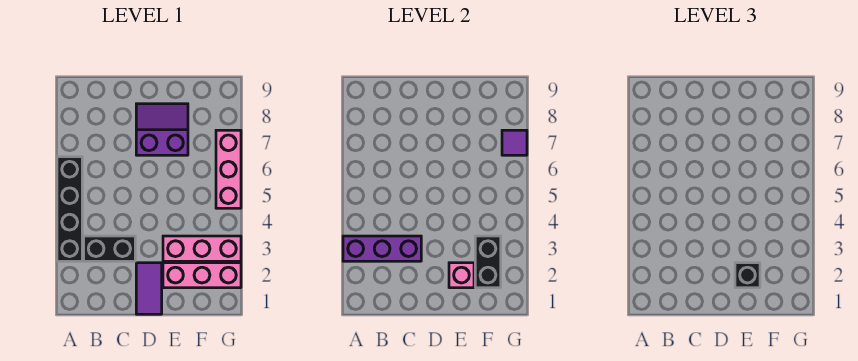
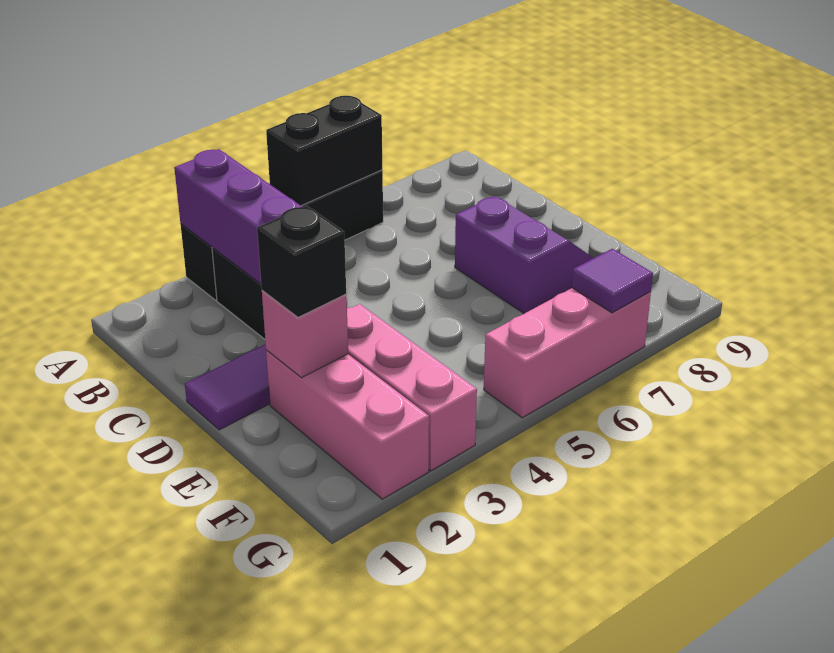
black brick F2:F3 level 2 -> black brick A5:A6 level 2

